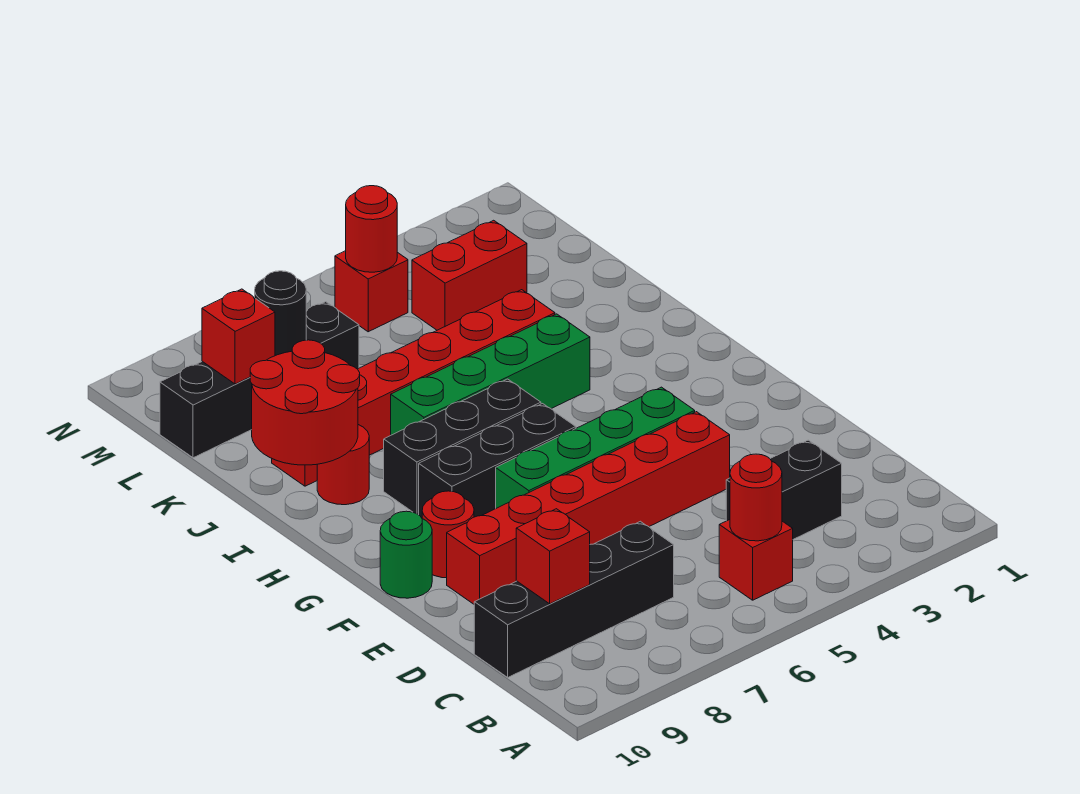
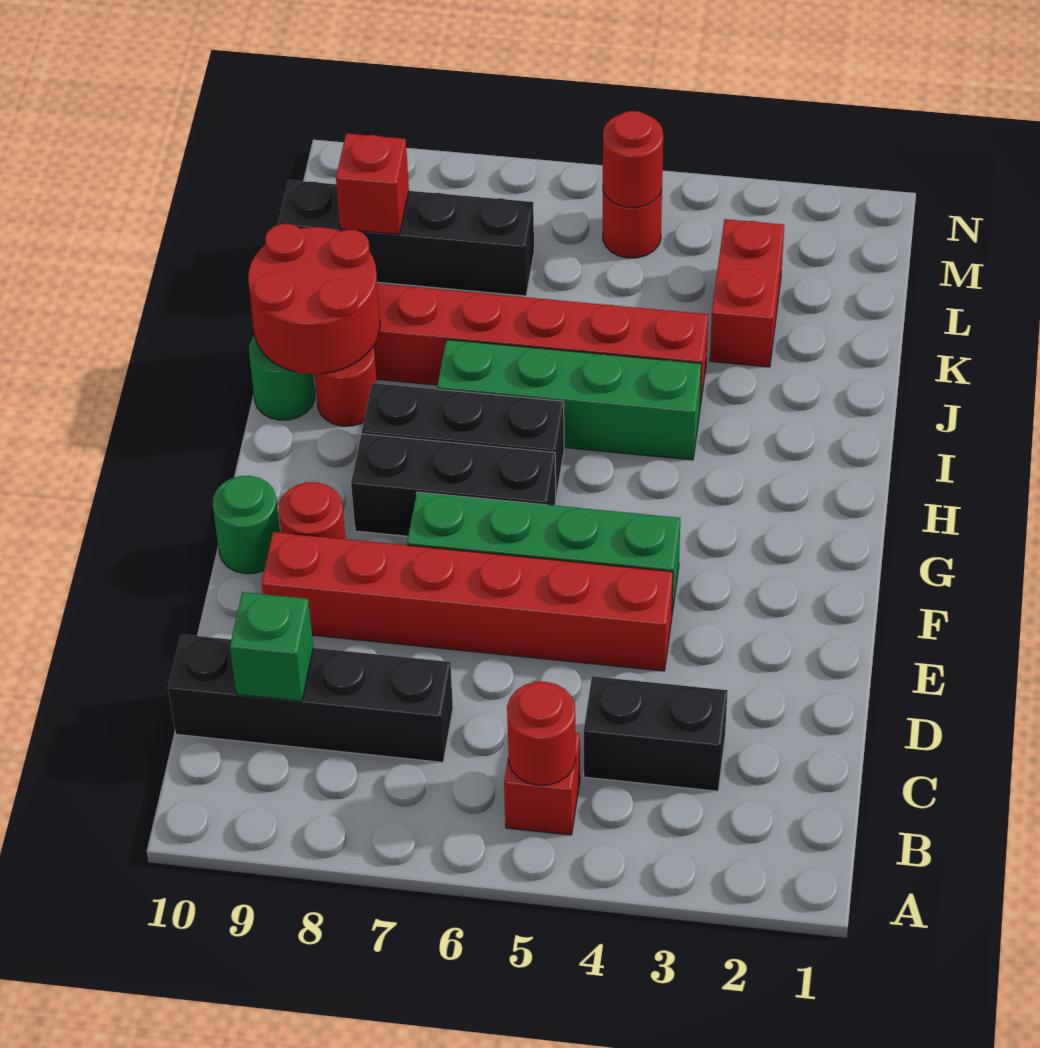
red brick C9 level 2 -> green brick C9 level 2
none -> green round brick I10 level 1
red brick L3:L4 level 1 -> red brick K3:L3 level 1
black round brick L8 level 2 -> none
red brick M5 level 1 -> red round brick M5 level 1

